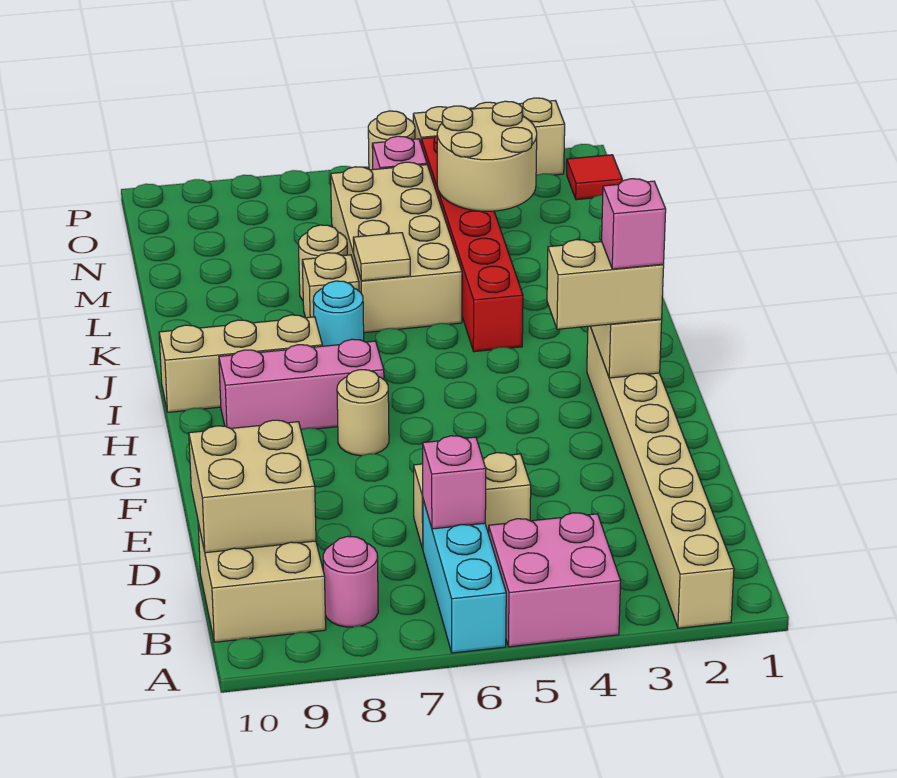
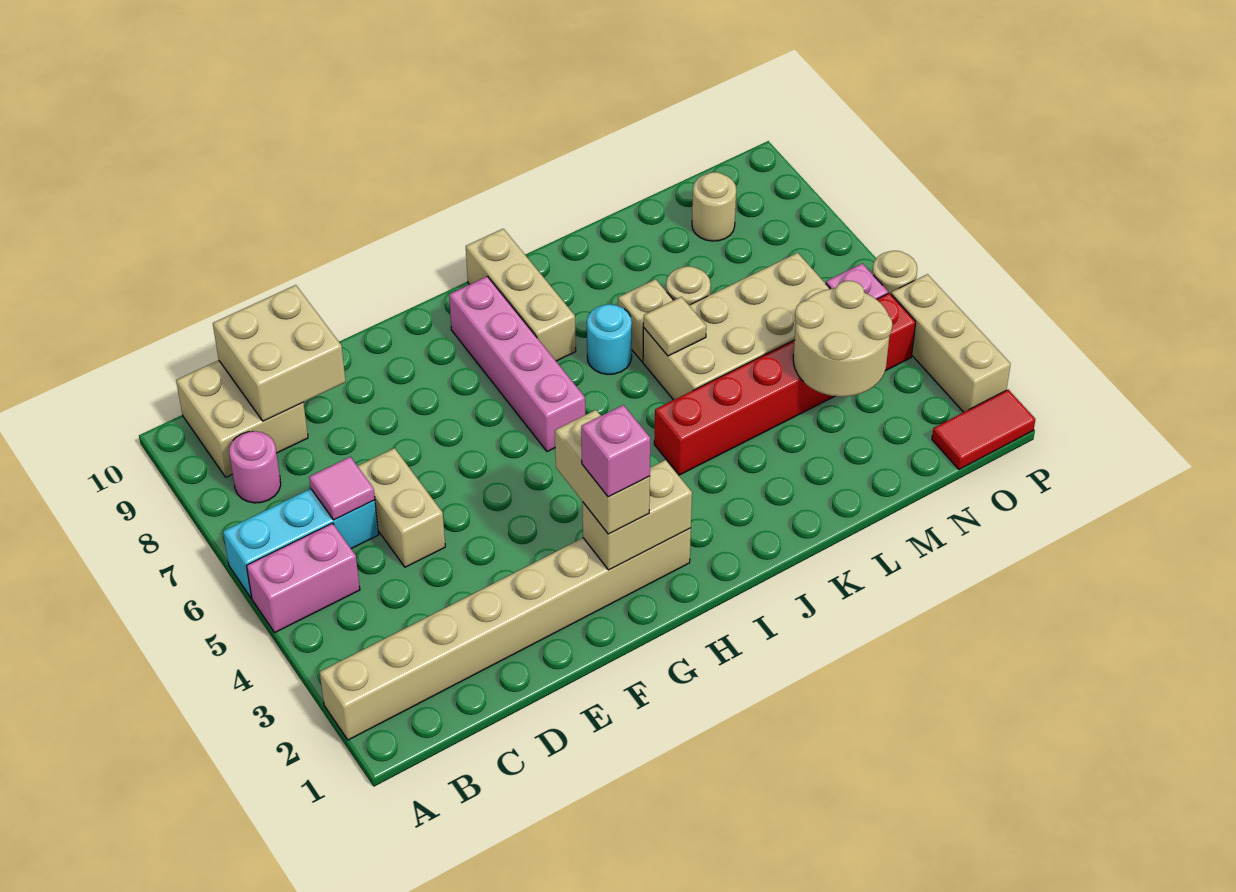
pink brick A4:B5 level 1 -> pink brick A5:B5 level 1
pink brick C6 level 2 -> pink tile C6 level 2
tan round brick G7 level 1 -> tan round brick N9 level 1
pink brick H7:H9 level 1 -> pink brick H6:H9 level 1
red tile O1 level 1 -> red tile O1:P1 level 1

